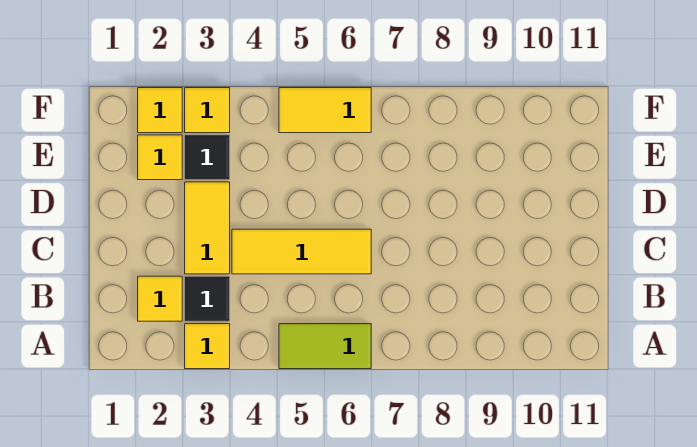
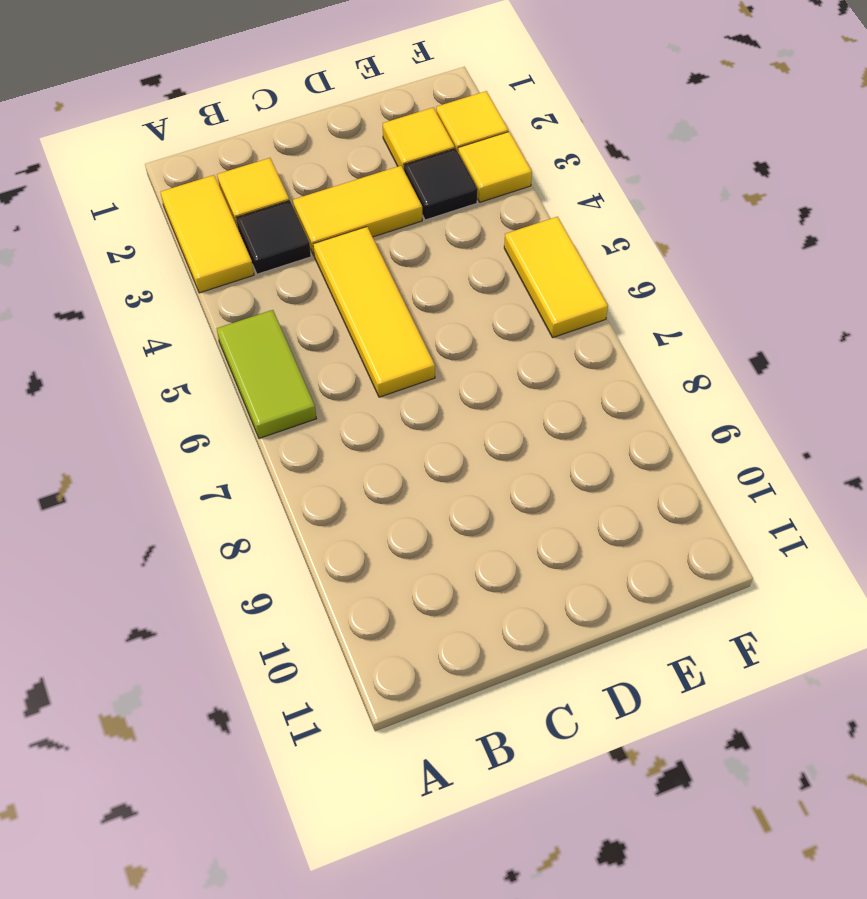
yellow tile A3 level 1 -> yellow tile A2:A3 level 1

